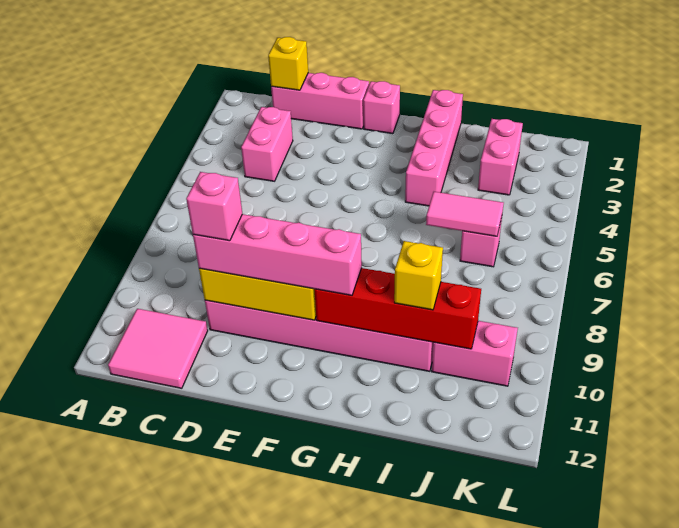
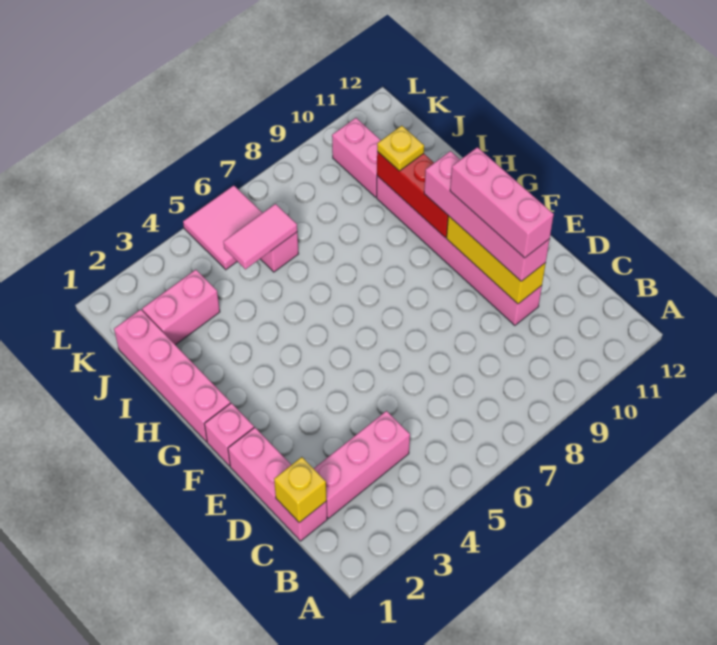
pink tile B11:C12 level 1 -> pink tile K5:L6 level 1
pink brick C3:C4 level 1 -> pink brick C2:C4 level 1
pink brick D10 level 4 -> pink brick D10:F10 level 4
red brick G10:J10 level 2 -> red brick G10:I10 level 2
pink brick H1:H4 level 1 -> pink brick G1:J1 level 1
pink tile I6:J6 level 2 -> pink tile J5:J6 level 2
yellow brick I10 level 3 -> yellow plate I10 level 3

